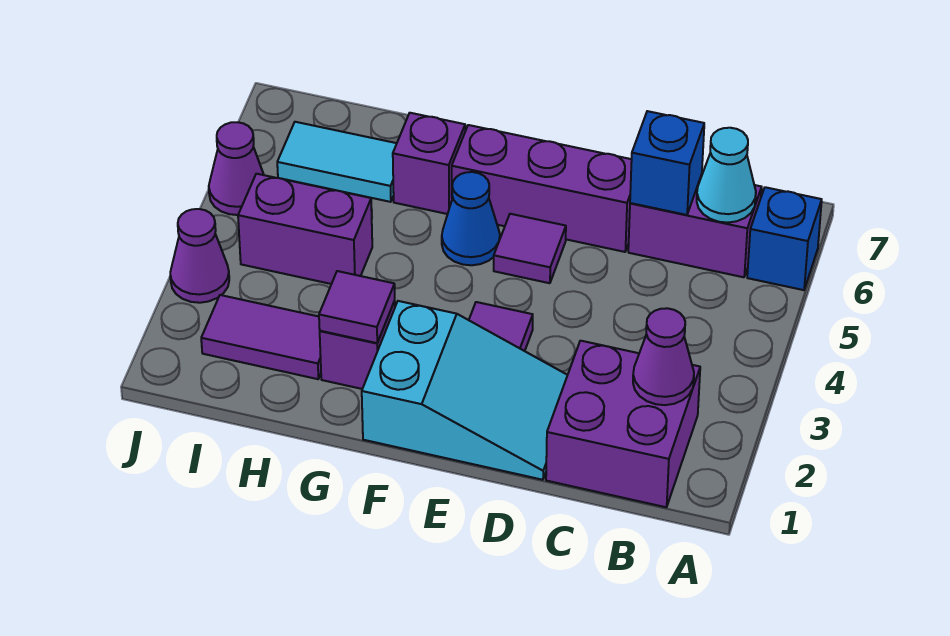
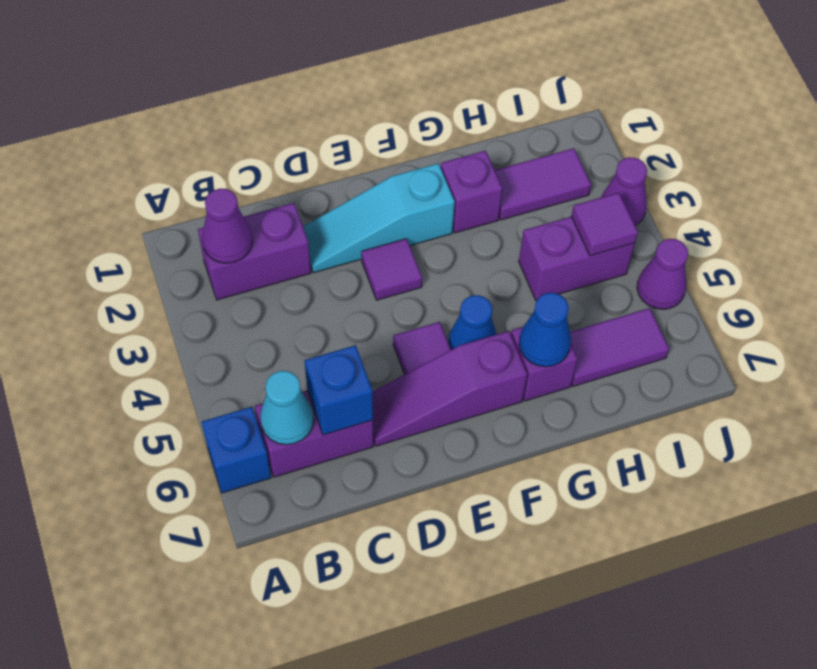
purple brick B1:C2 level 1 -> purple brick B2:C2 level 1
cyan slope D1:F2 level 1 top F -> cyan slope D2:F2 level 1 top F
purple brick D6:F6 level 1 -> purple slope D6:F6 level 1 top F
purple tile G2 level 2 -> purple tile I4 level 2
none -> blue cone G6 level 2
cyan tile H6:I6 level 1 -> purple tile H6:I6 level 1

